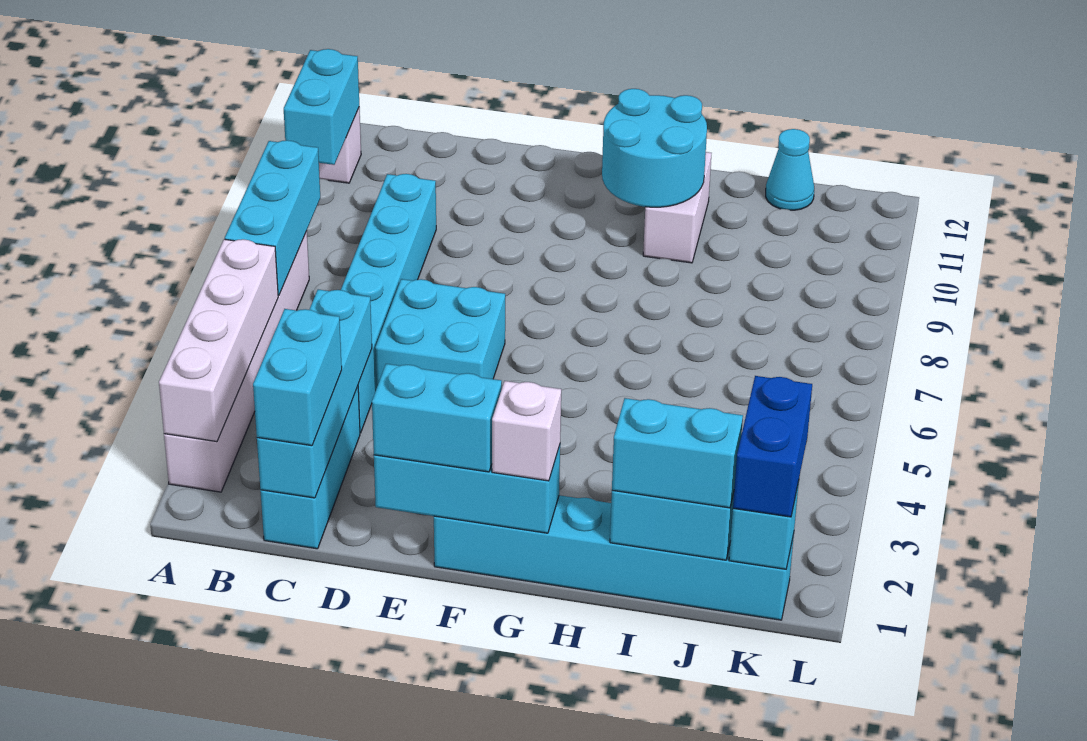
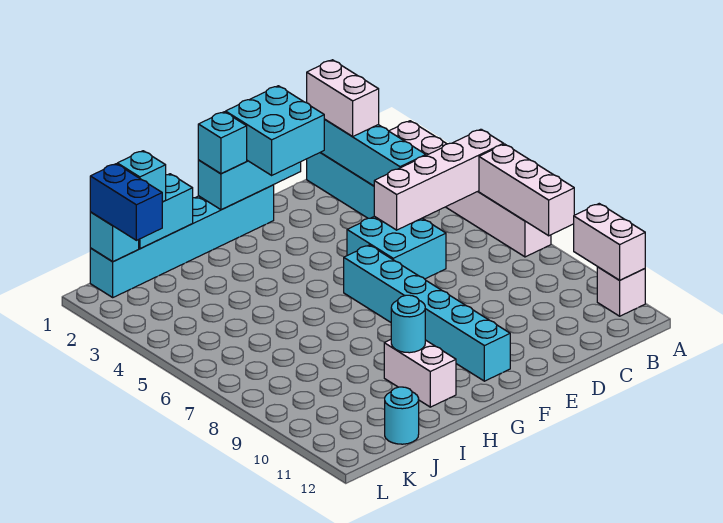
white brick A2:A5 level 2 -> white brick A5:D5 level 2
cyan brick A6:A8 level 2 -> white brick A6:A8 level 2
cyan brick A10:A11 level 2 -> white brick A10:A11 level 2
cyan brick C1:C2 level 3 -> white brick C1:C2 level 3
cyan brick C4:C9 level 1 -> cyan brick F6:F11 level 1
cyan brick E1:F1 level 3 -> cyan brick E1:F2 level 3
white brick G1 level 3 -> cyan brick G1 level 3
cyan round brick G10:H11 level 2 -> cyan round brick H10 level 2
cyan brick I1:J1 level 3 -> cyan brick J1 level 3
cyan cone J12 level 1 -> cyan round brick J12 level 1

